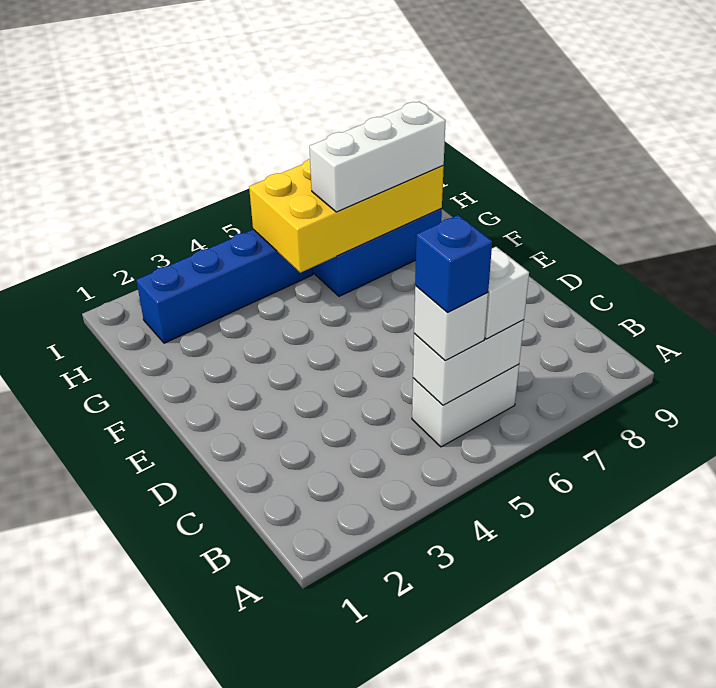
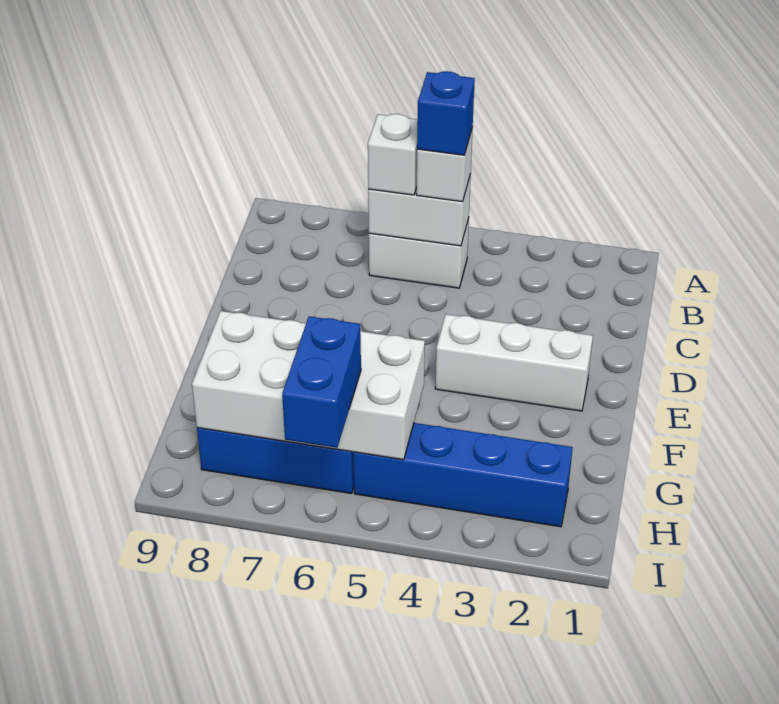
yellow brick G5:H8 level 2 -> white brick G5:H8 level 2
white brick G6:G8 level 3 -> white brick E2:E4 level 1
none -> blue brick H6:I6 level 3

